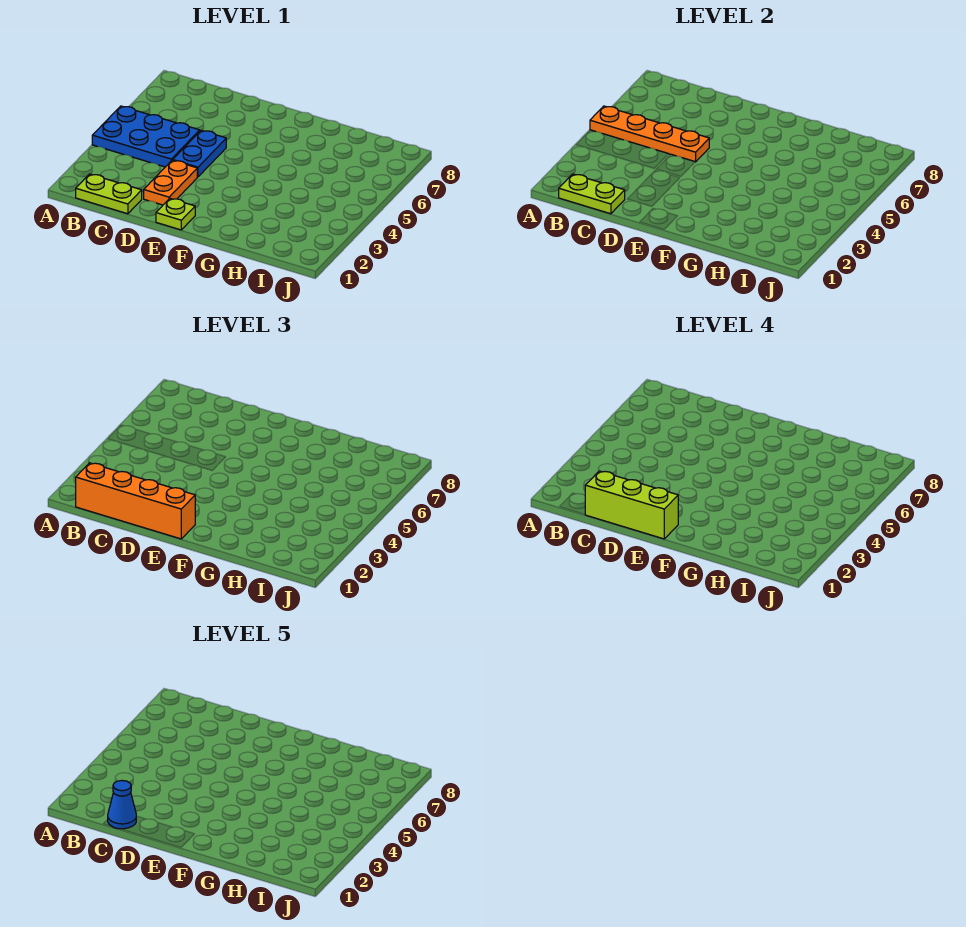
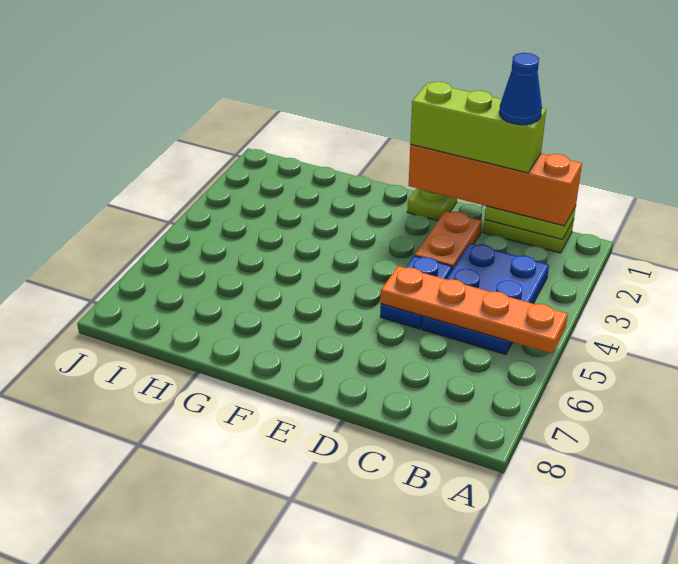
blue plate A4:C5 level 1 -> blue plate B3:C5 level 1

